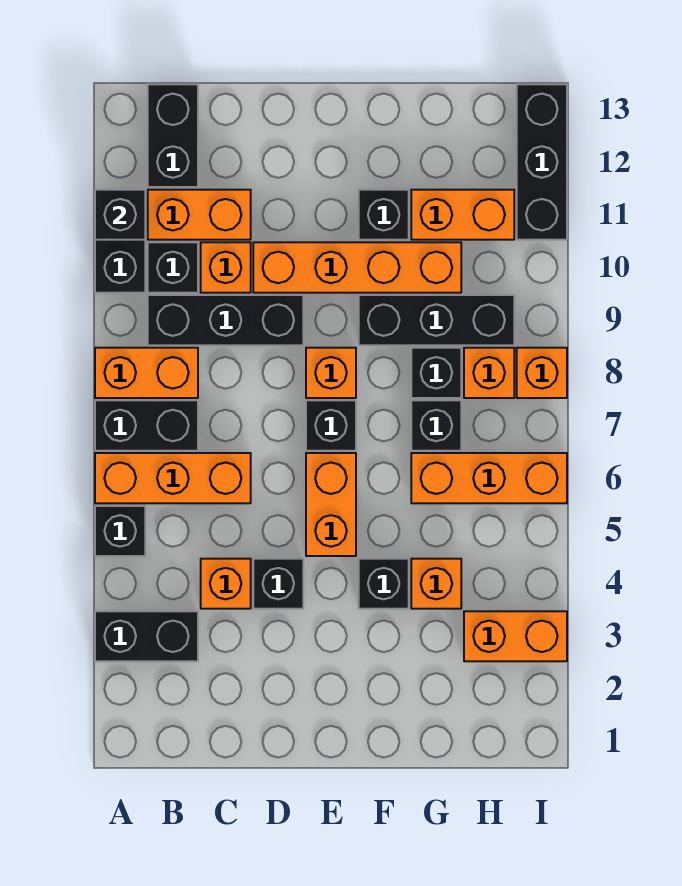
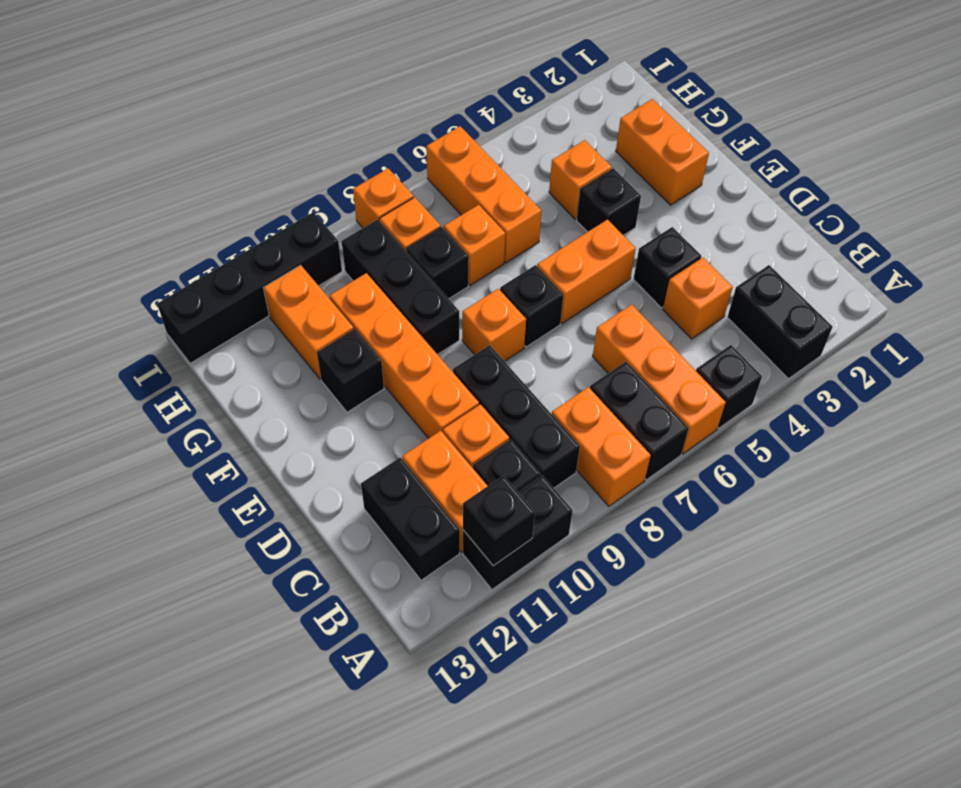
black brick B12:B13 level 1 -> black brick B12:C12 level 1
black brick G7 level 1 -> orange brick G7 level 1
orange brick H3:I3 level 1 -> orange brick F2:G2 level 1
black brick I11:I13 level 1 -> black brick I10:I13 level 1

